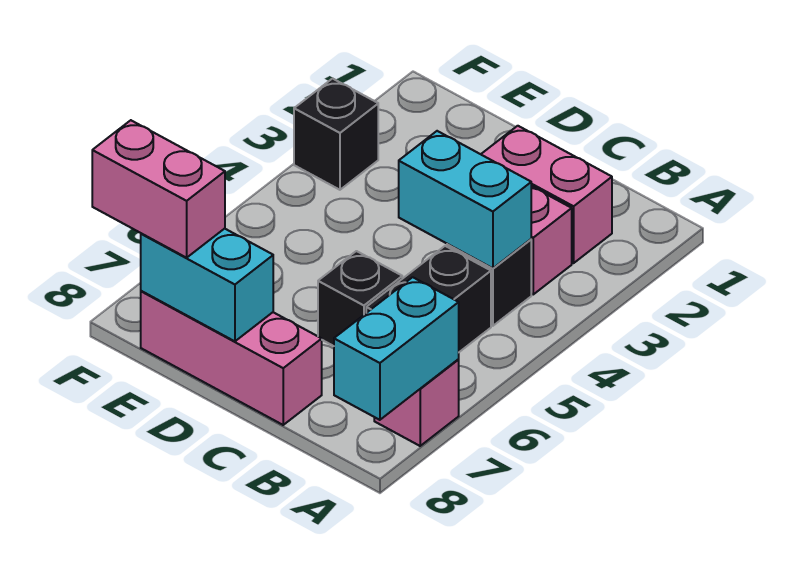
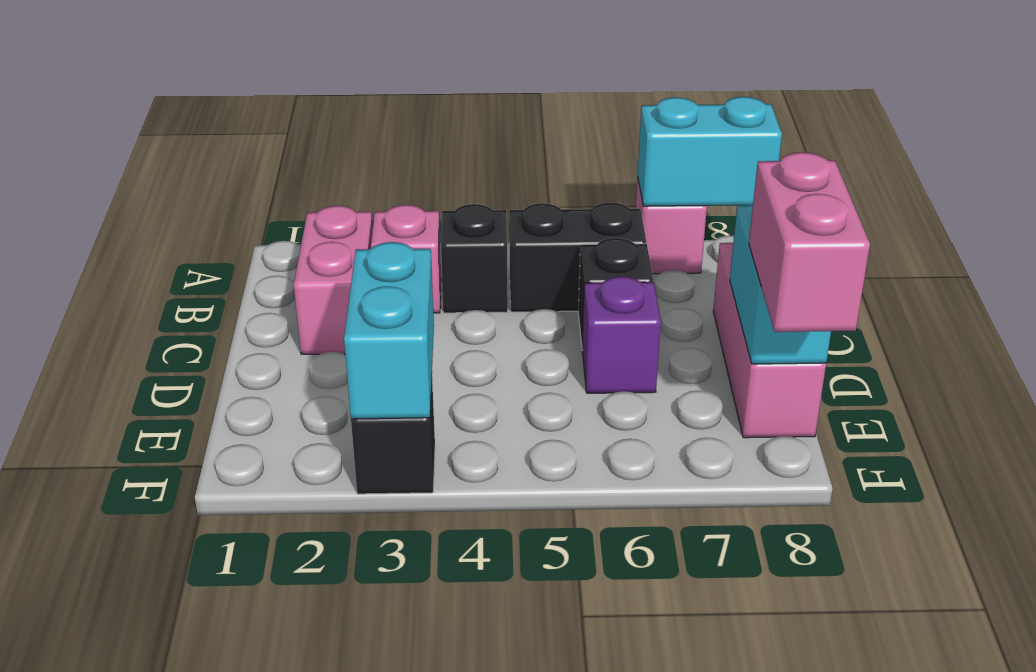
cyan brick B4:C4 level 2 -> cyan brick E3:F3 level 2
none -> purple brick D6 level 1

